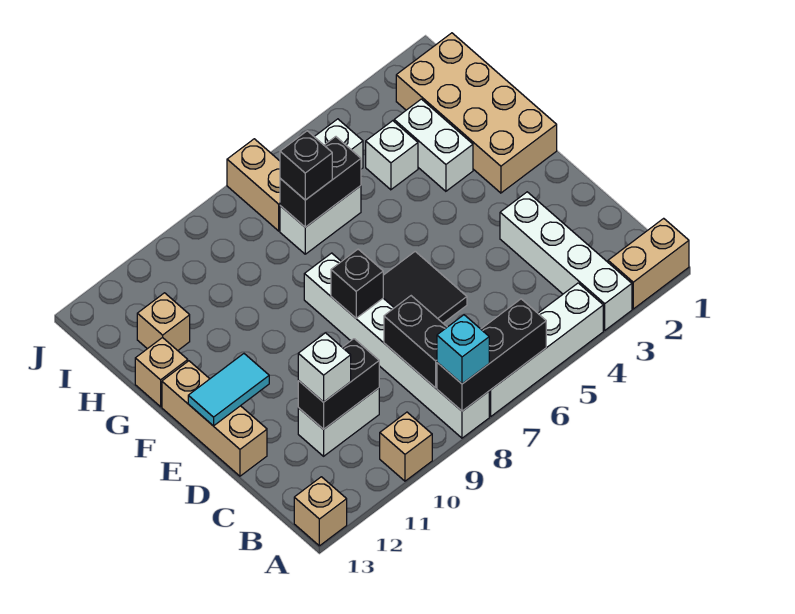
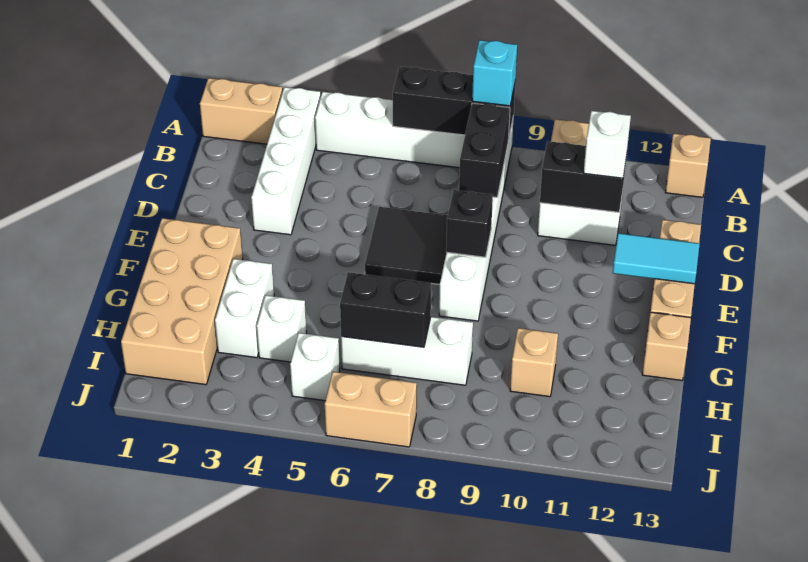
white brick H6:H7 level 1 -> white brick H6:H8 level 1
black brick H7 level 3 -> none
tan brick H12 level 1 -> tan brick H10 level 1
tan brick I7:J7 level 1 -> tan brick J6:J7 level 1

